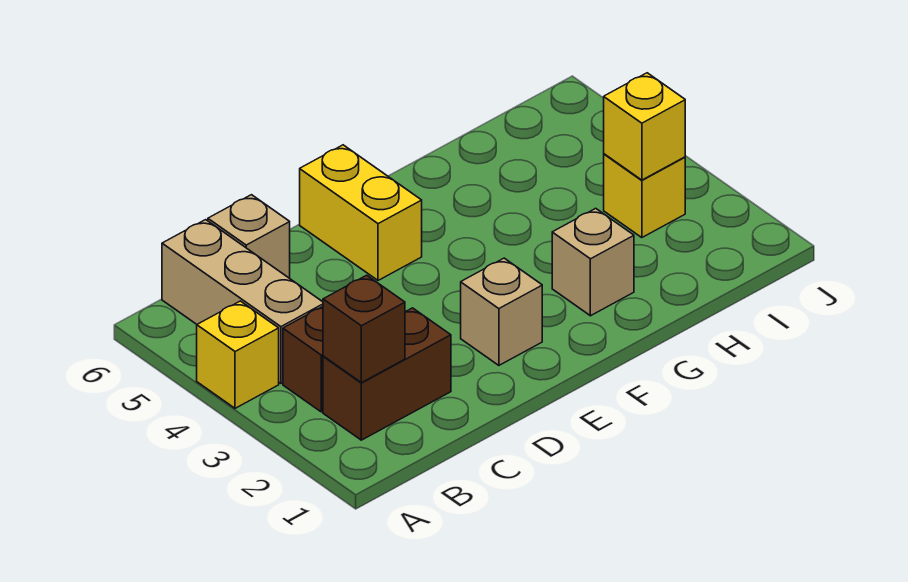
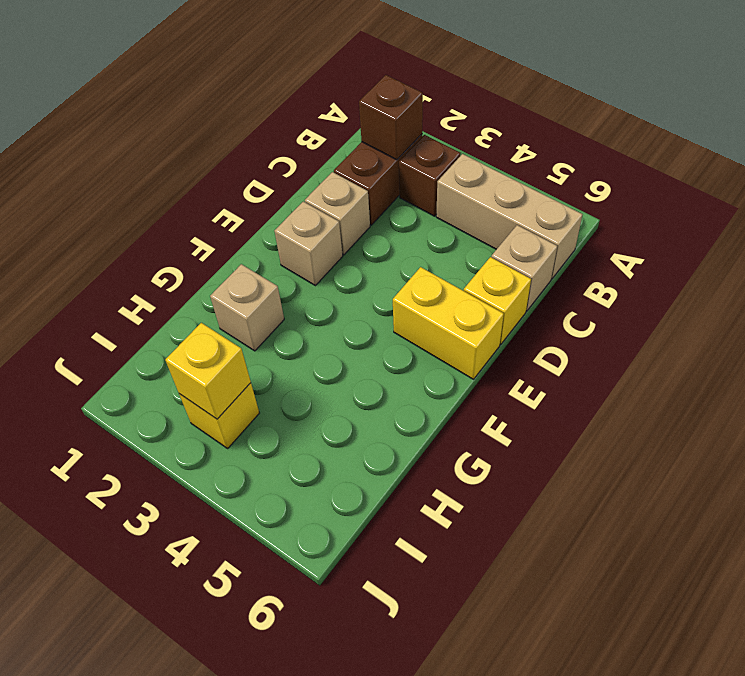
yellow brick A4 level 1 -> yellow brick D6 level 1
none -> tan brick D2 level 1

